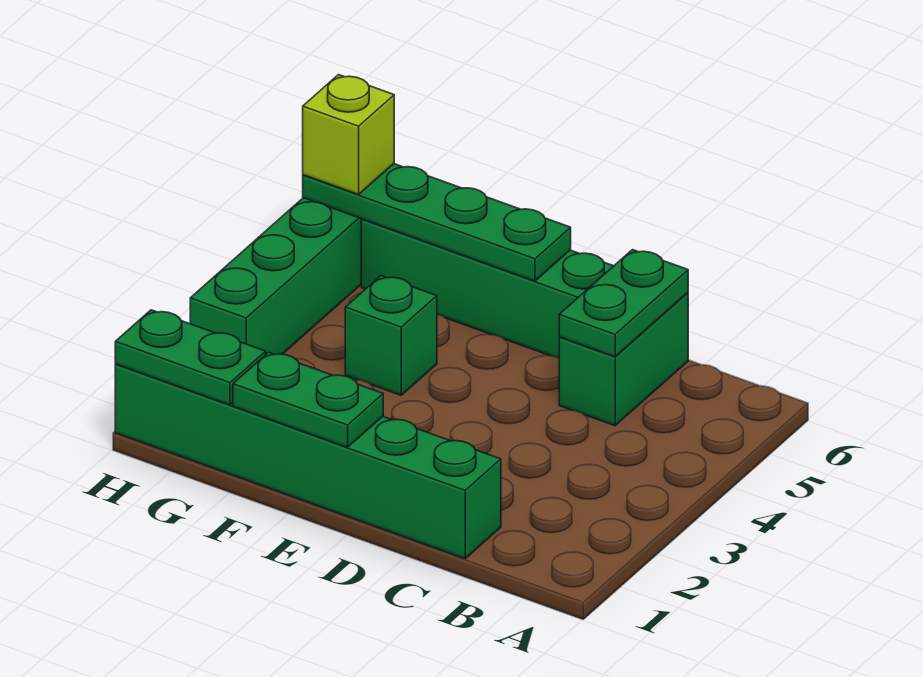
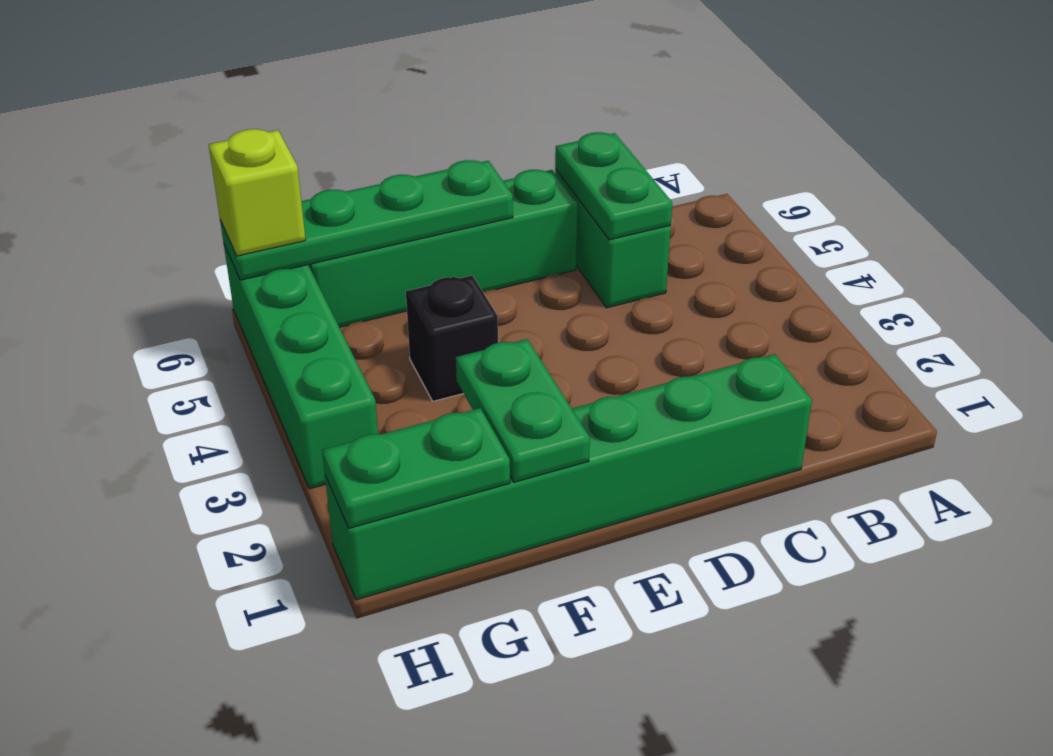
green plate E1:F1 level 2 -> green plate F1:F2 level 2
green brick F4 level 1 -> black brick F4 level 1

